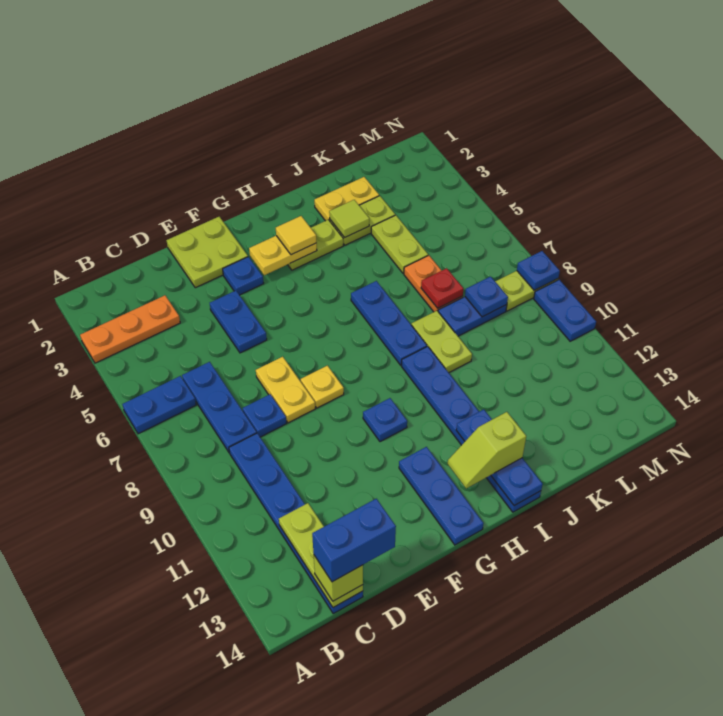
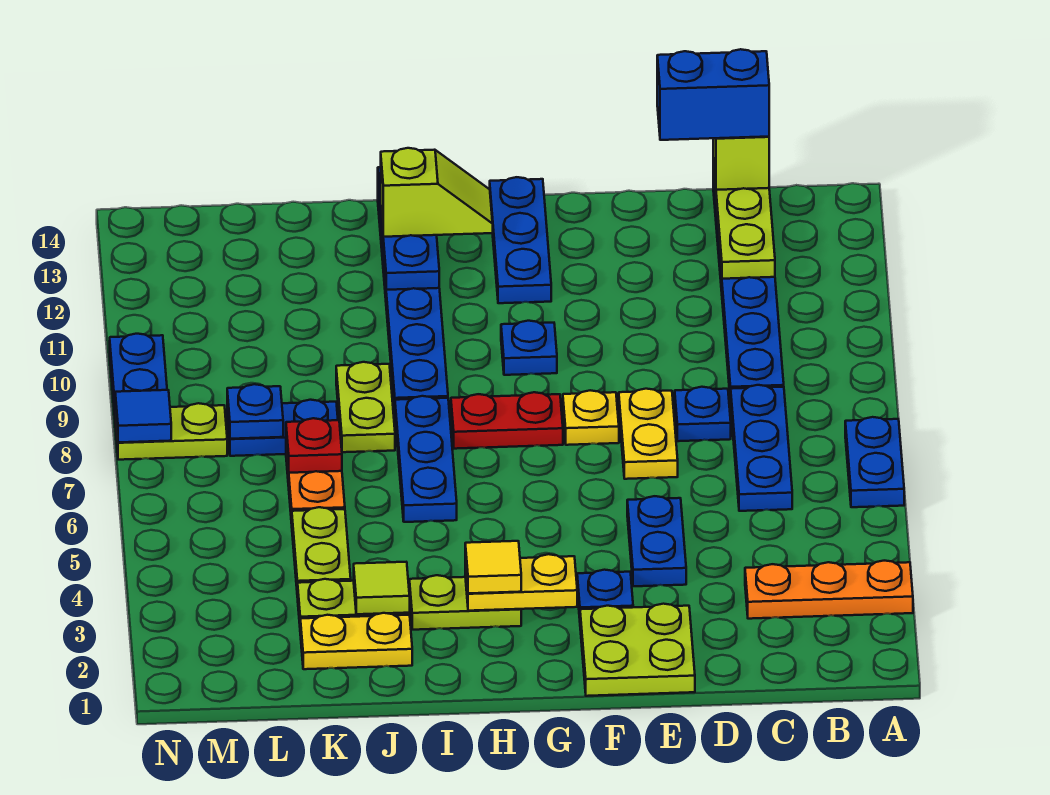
blue plate A6:B6 level 1 -> blue plate A6:A7 level 1
none -> red plate G8:H8 level 1
blue plate N8 level 2 -> blue tile N8 level 2

